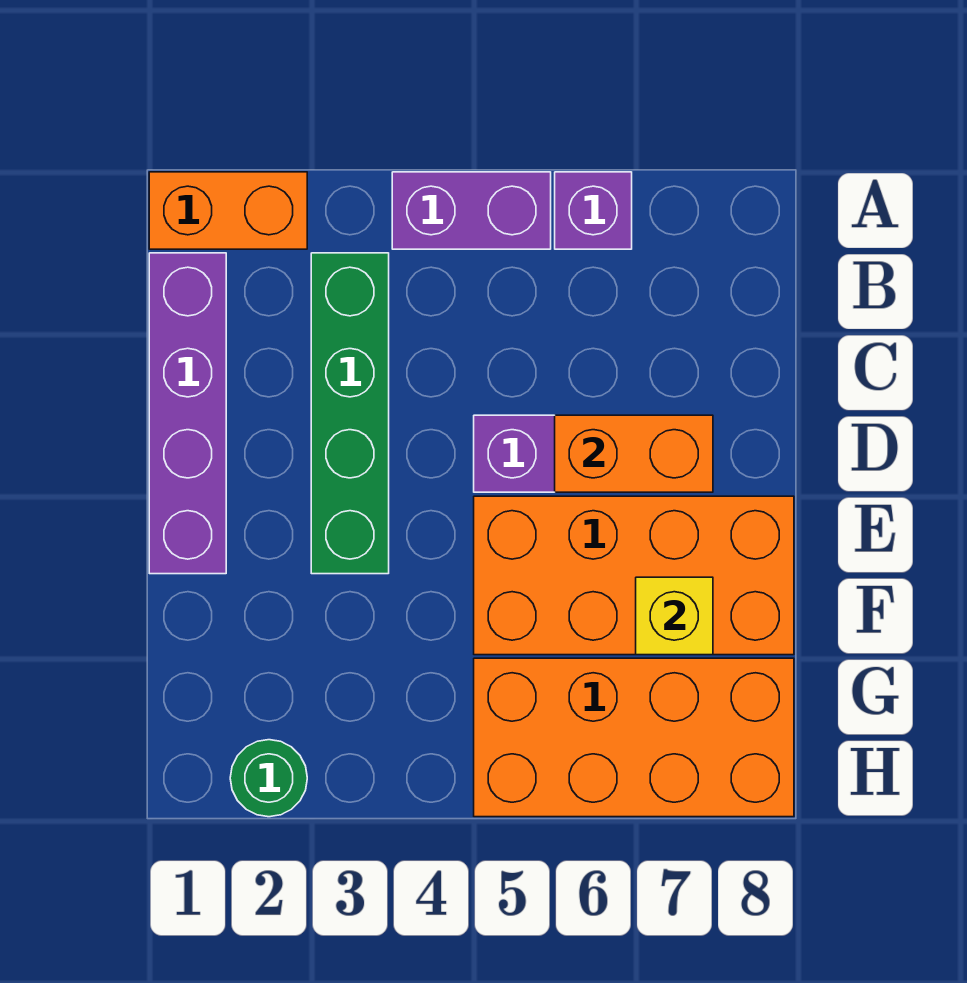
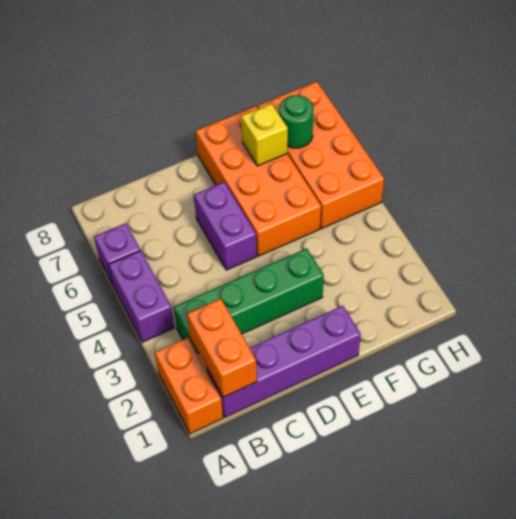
orange brick D6:D7 level 2 -> orange brick B1:B2 level 2
green round brick H2 level 1 -> green round brick G7 level 2

